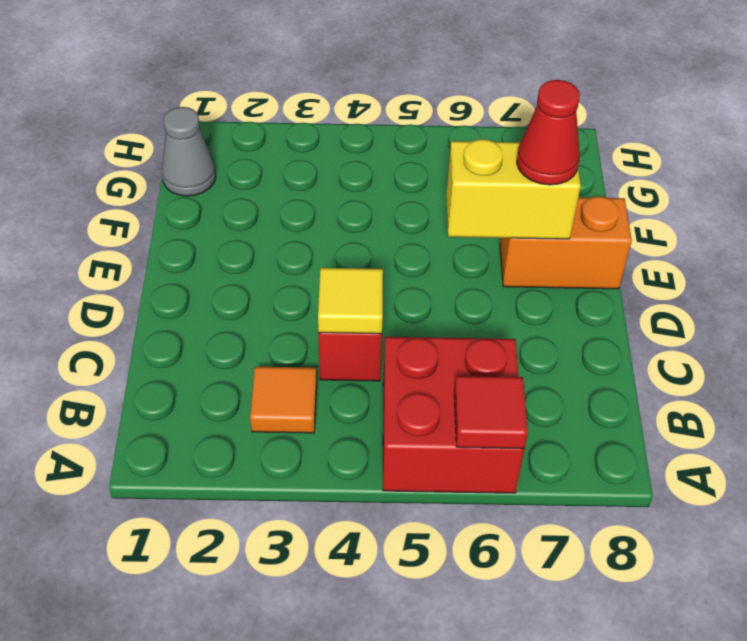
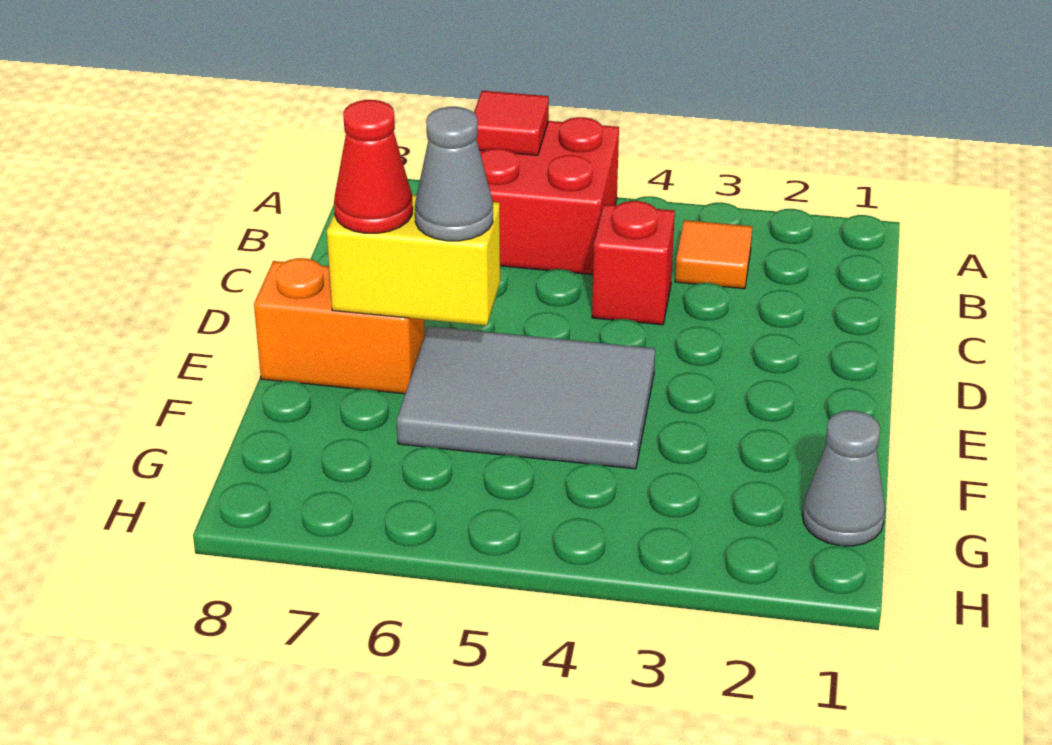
yellow tile C4 level 2 -> none
none -> grey tile E4:F6 level 1
none -> grey cone E6 level 3

